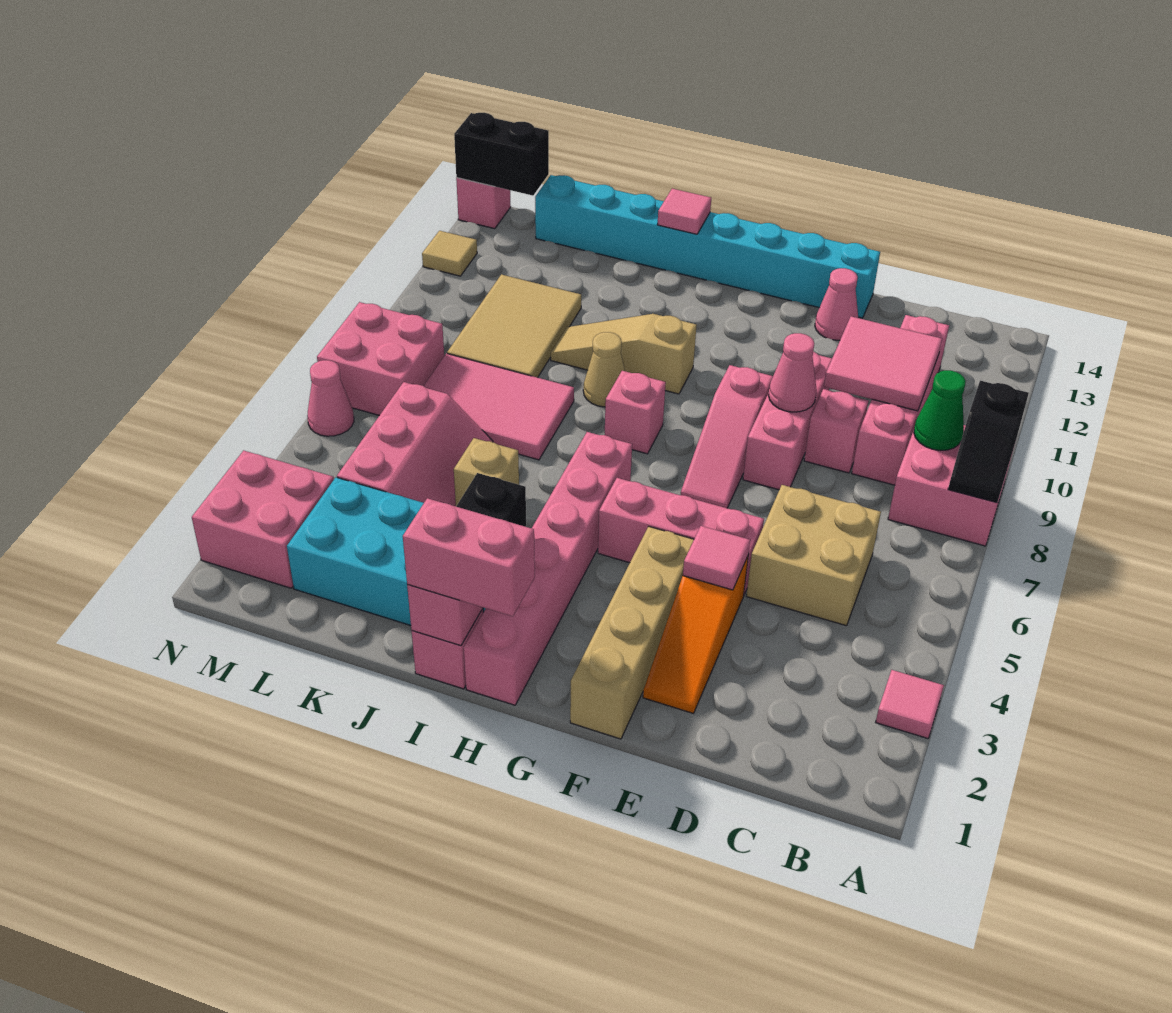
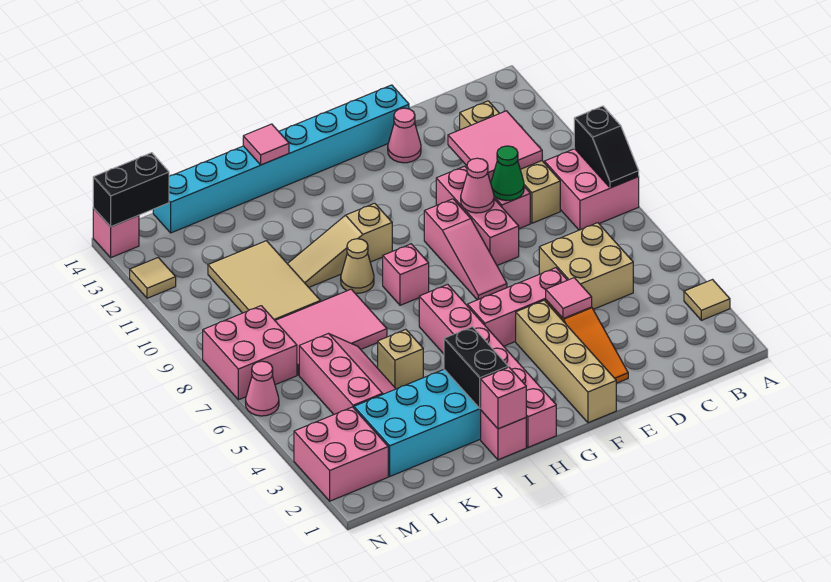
pink tile A3 level 1 -> tan tile A3 level 1
green cone B9 level 2 -> green cone D9 level 2
pink brick C9:C12 level 1 -> tan brick C9:C12 level 1
pink brick H1:I1 level 3 -> none

